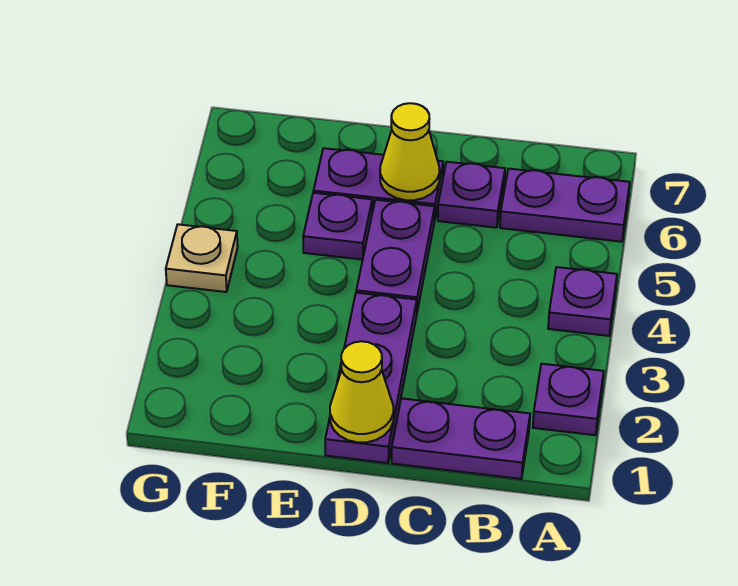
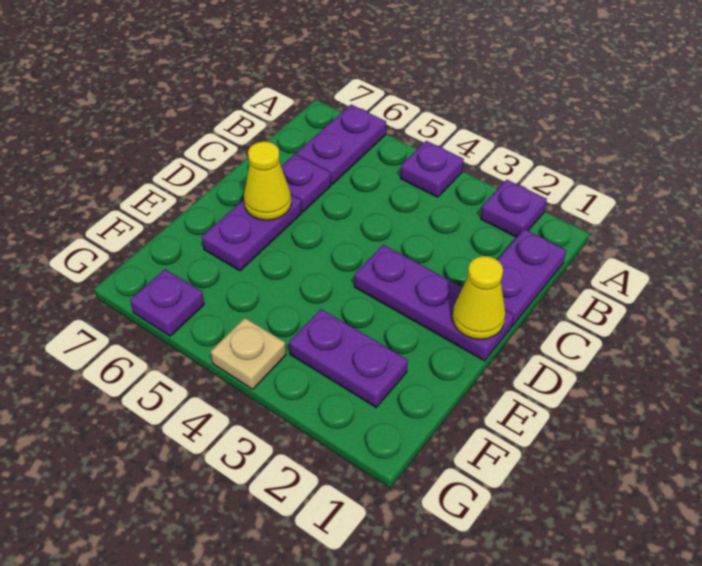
purple plate D4:D5 level 1 -> purple plate F2:F3 level 1
purple plate E5 level 1 -> purple plate G6 level 1

